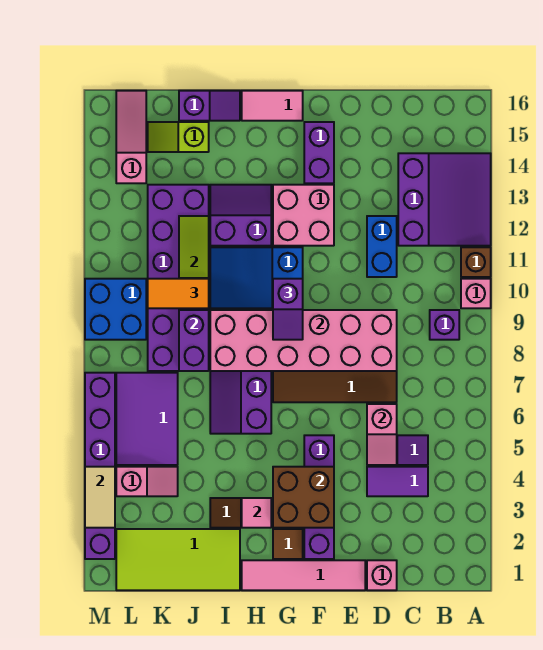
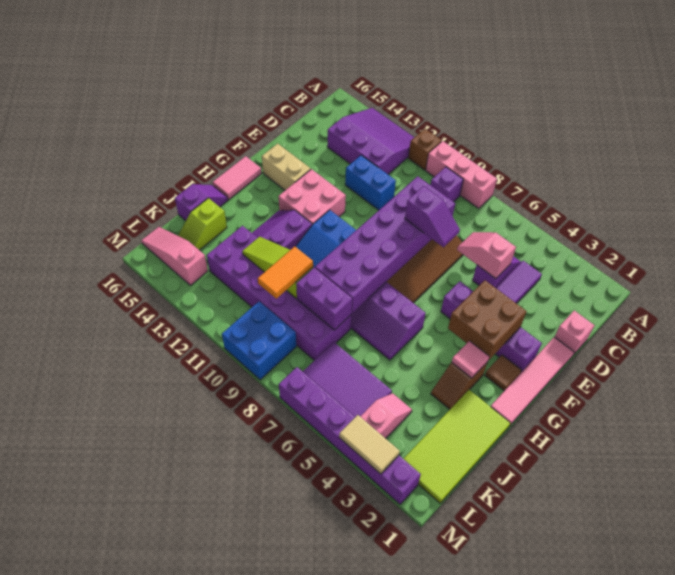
pink brick A10 level 1 -> pink brick A8:A10 level 1
pink slope D5:D6 level 2 top 6 -> pink slope D5:D6 level 2 top 5
pink brick D8:I9 level 2 -> purple brick D8:I9 level 2
purple brick F14:F15 level 1 -> tan brick F14:F15 level 1
purple slope G9:G10 level 3 top 10 -> purple slope E7:E8 level 3 top 8

